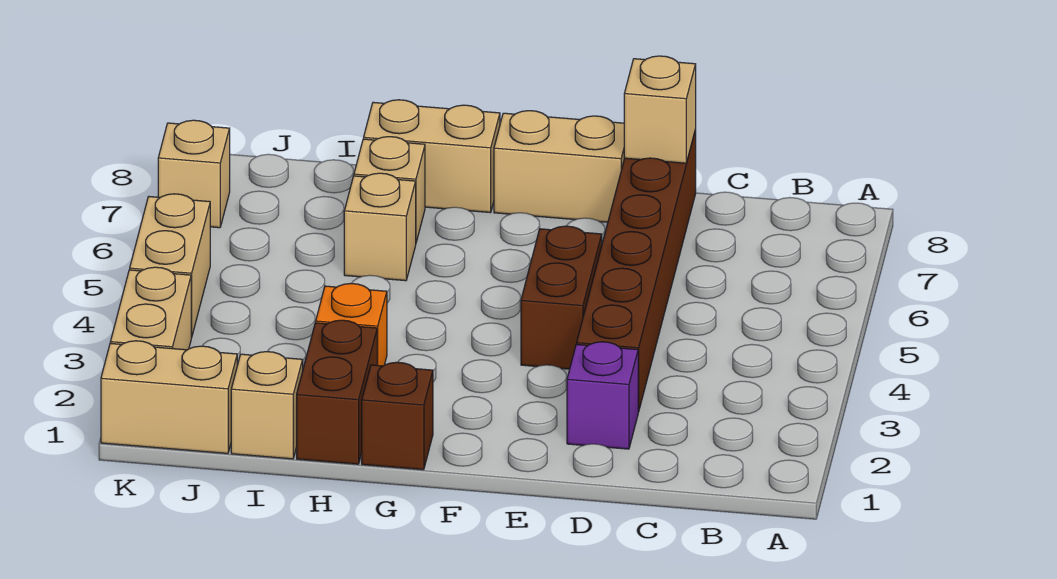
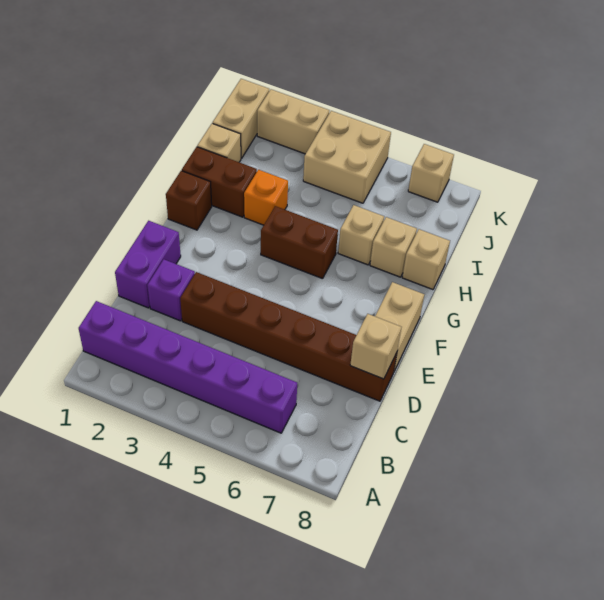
none -> purple brick B1:B6 level 1
none -> purple brick D1:E1 level 1
brown brick E4:E5 level 1 -> brown brick G4:G5 level 1
tan brick G8:H8 level 1 -> tan brick H8 level 1
tan brick K4:K5 level 1 -> tan brick J4:K5 level 1

